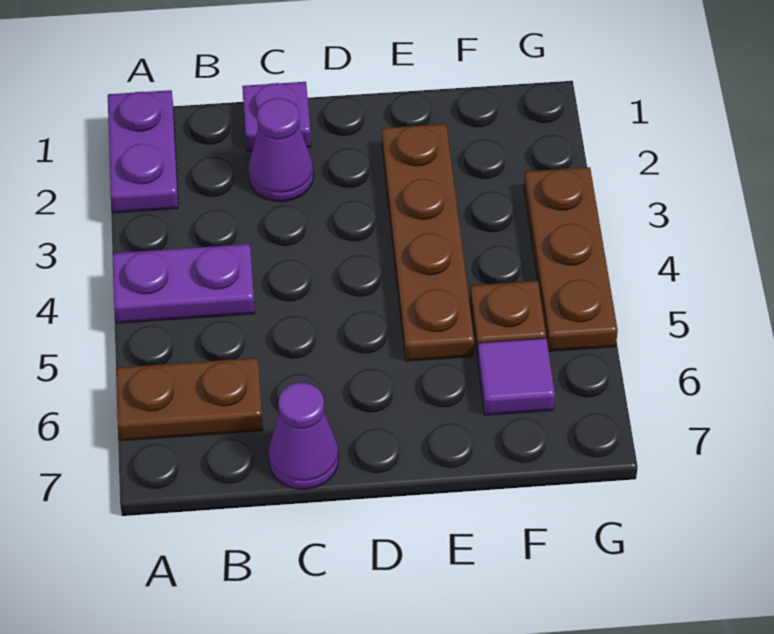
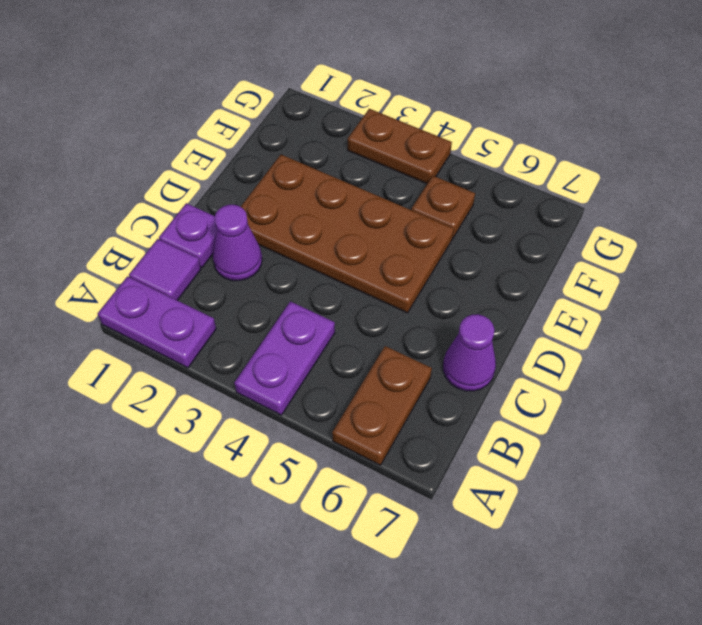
brown plate E2:E5 level 1 -> brown plate D2:E5 level 1
purple tile F6 level 1 -> purple tile B1 level 1
brown plate G3:G5 level 1 -> brown plate G3:G4 level 1

